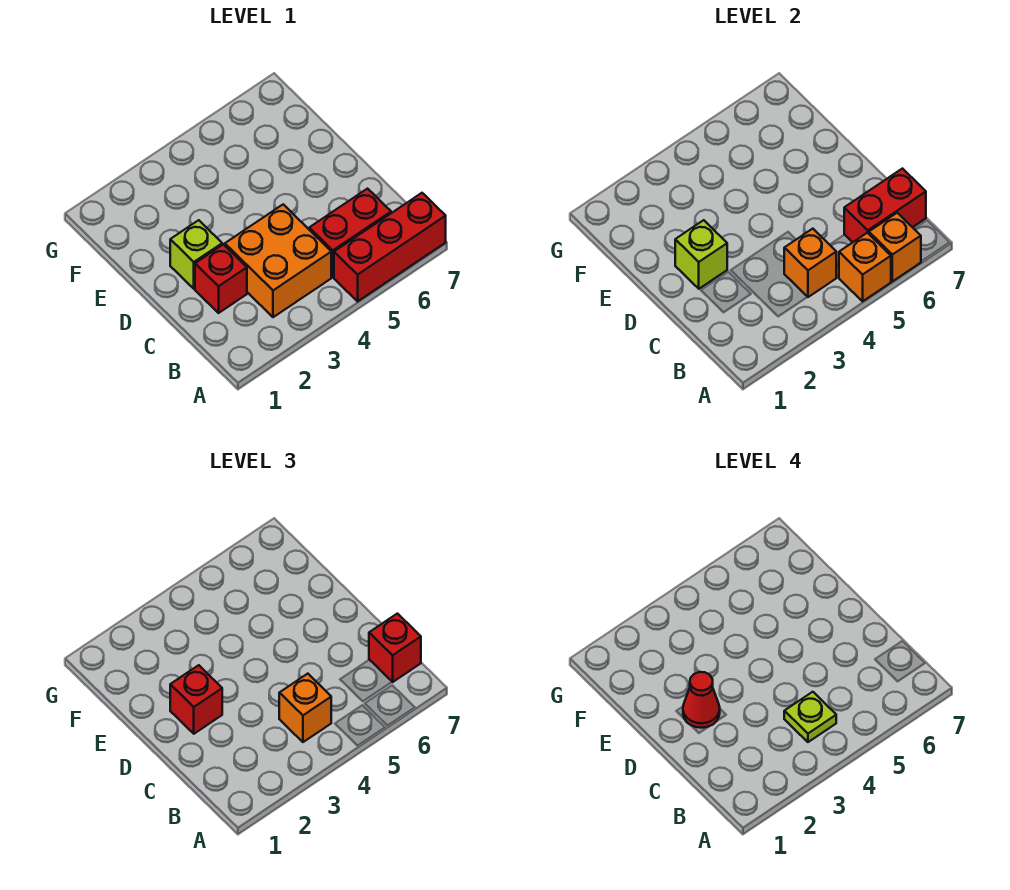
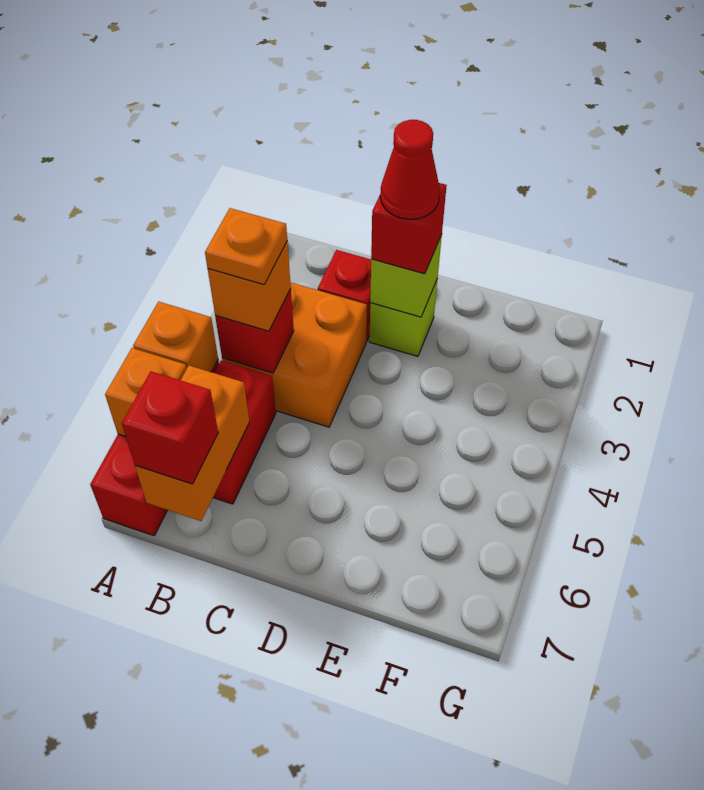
orange brick B4 level 2 -> red brick B4 level 2
lime plate B4 level 4 -> orange plate B4 level 4
red brick B6:B7 level 2 -> orange brick B6:B7 level 2

